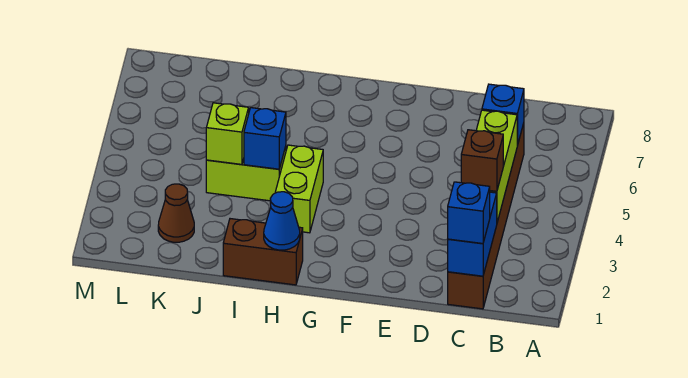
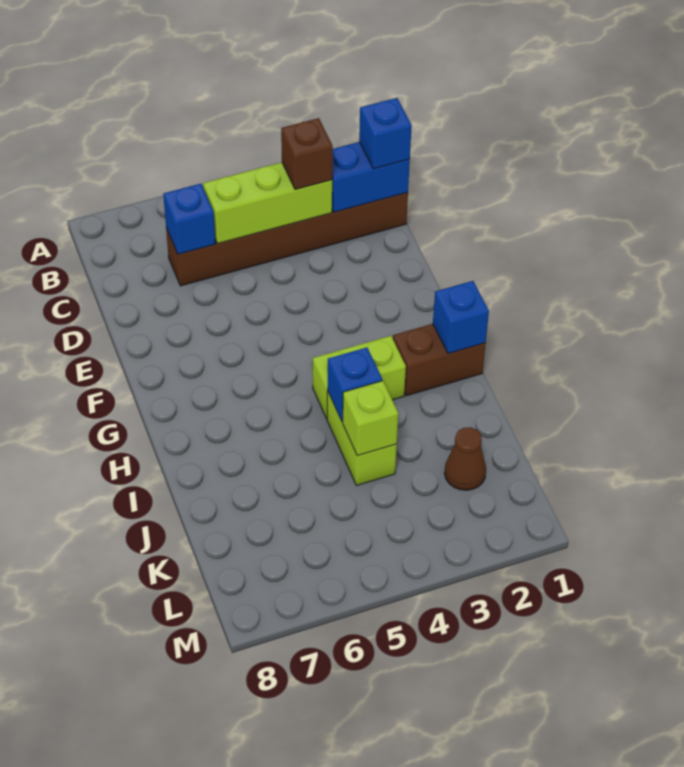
brown brick H1:I1 level 1 -> brown brick H1:H2 level 1
blue cone H1 level 2 -> blue brick H1 level 2

